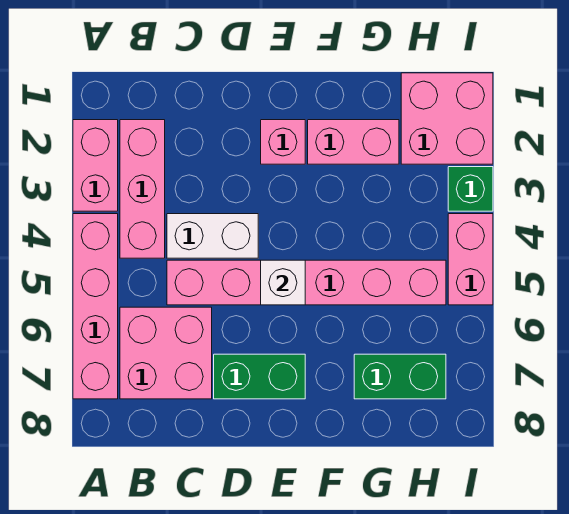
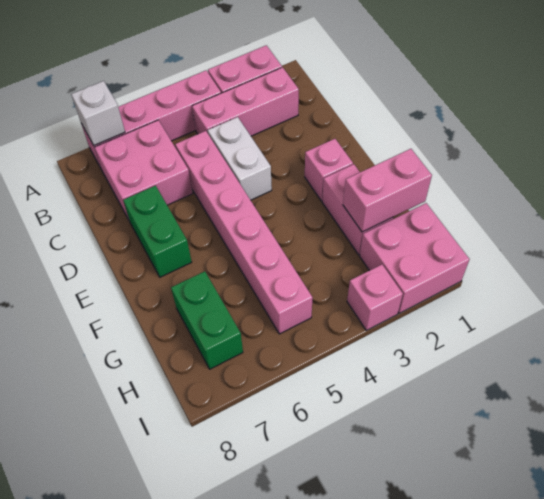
white brick E5 level 2 -> white brick A7 level 2
green brick I3 level 1 -> pink brick I3 level 1
pink brick I4:I5 level 1 -> pink brick G1:G2 level 2

